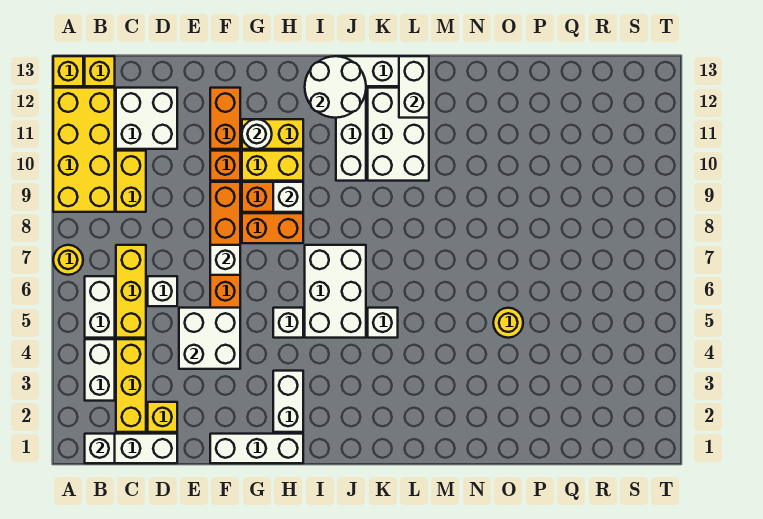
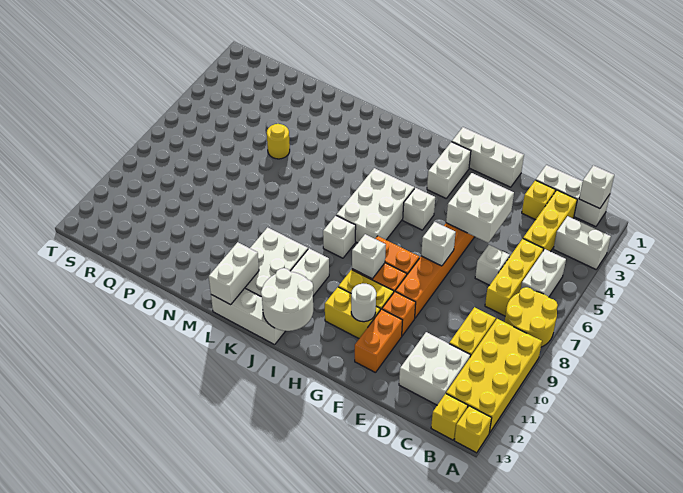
yellow round brick A7 level 1 -> yellow round brick A7:B8 level 1
white brick B3:B4 level 1 -> white brick A3:B3 level 1
white brick K5 level 1 -> white brick J8 level 1

